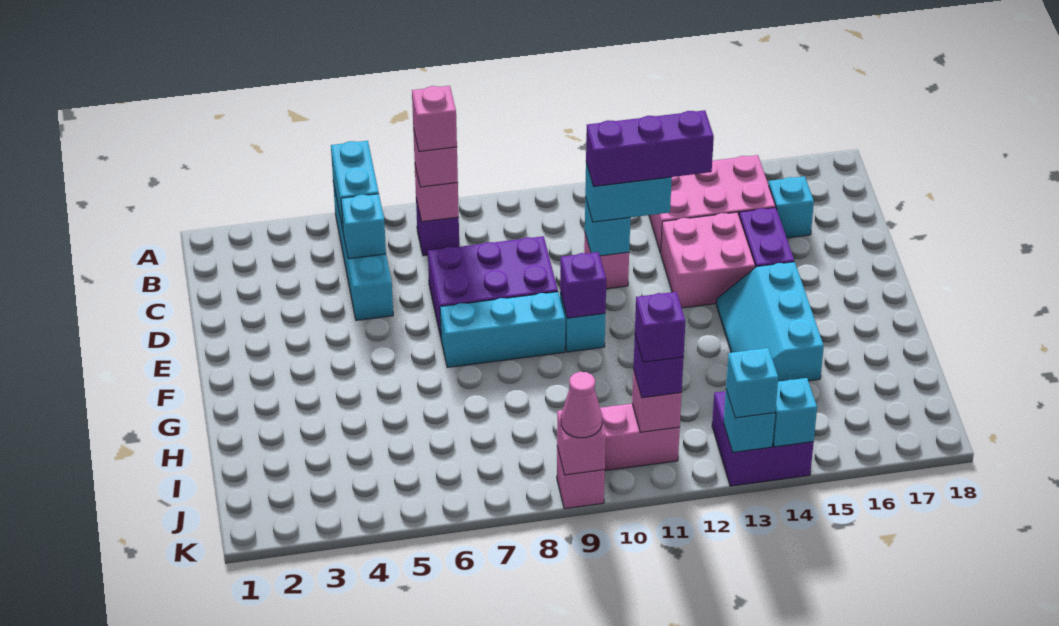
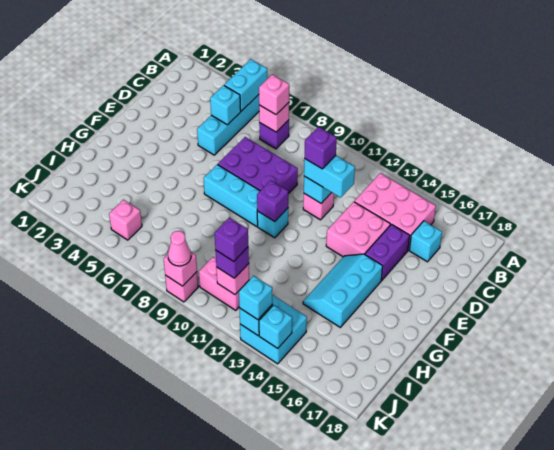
pink brick B7 level 4 -> pink brick J5 level 1
purple brick D11:D13 level 4 -> purple brick D11 level 4
purple brick J13:K14 level 1 -> cyan brick J13:K14 level 1

